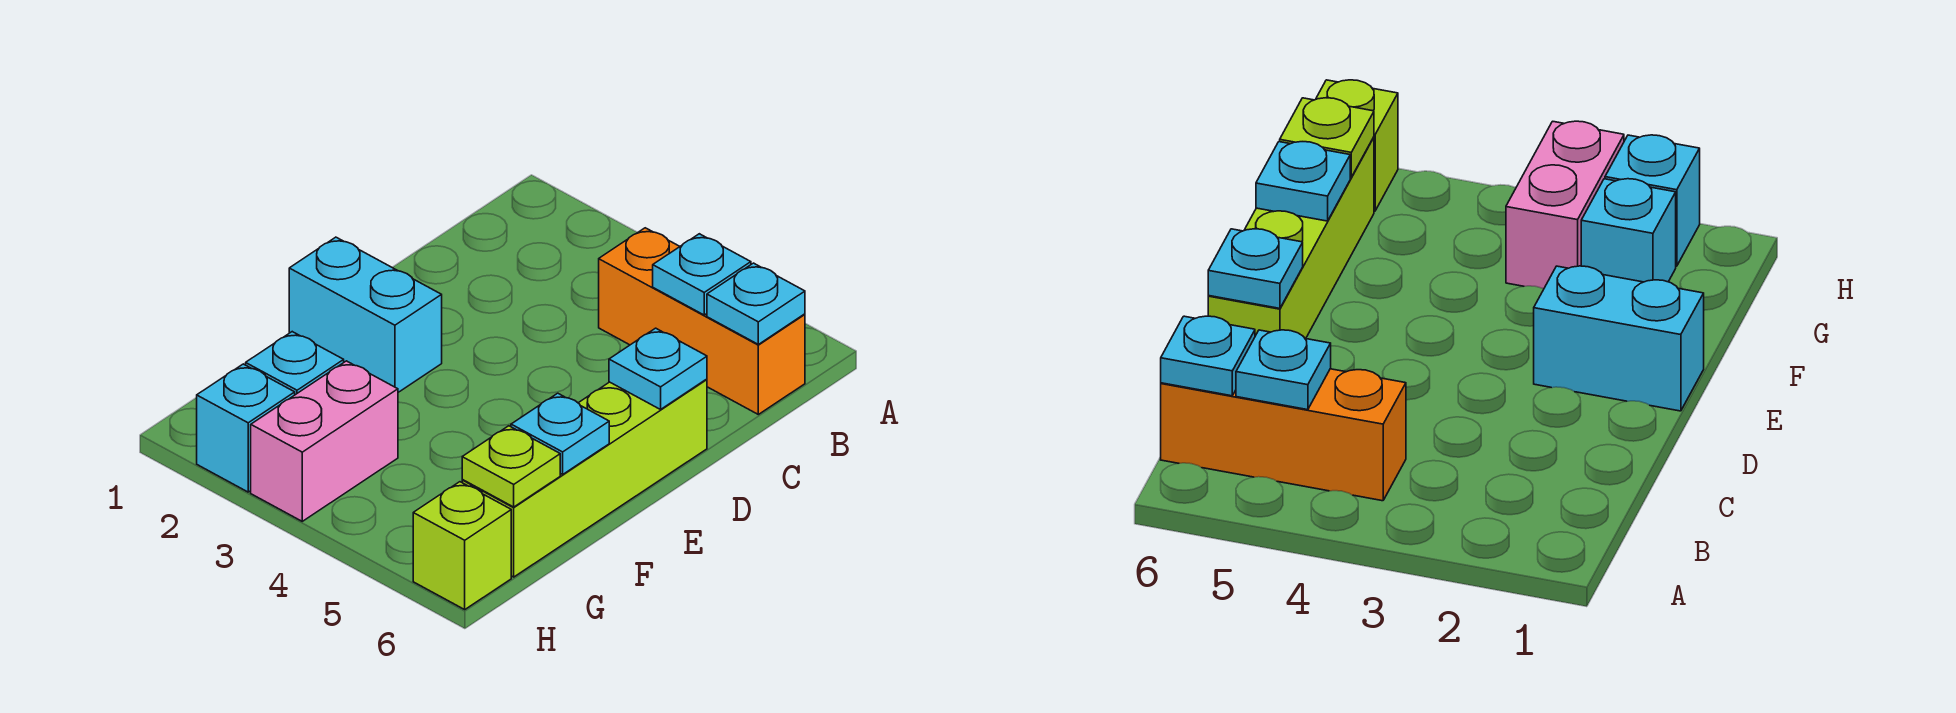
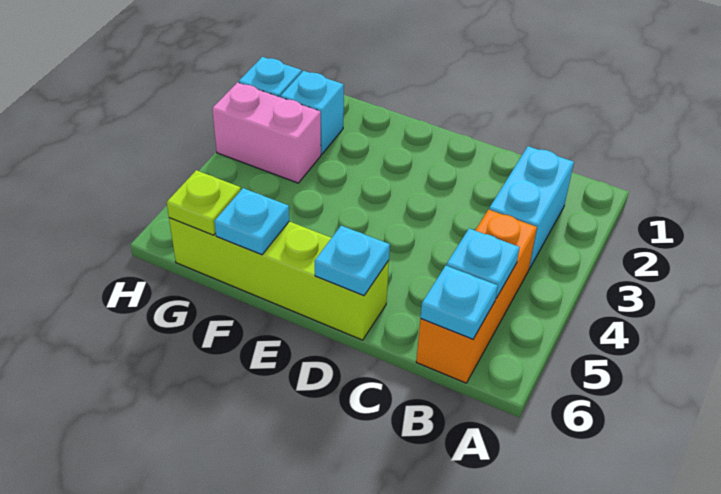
cyan brick E1:E2 level 1 -> cyan brick B2:B3 level 1
lime brick H6 level 1 -> none

